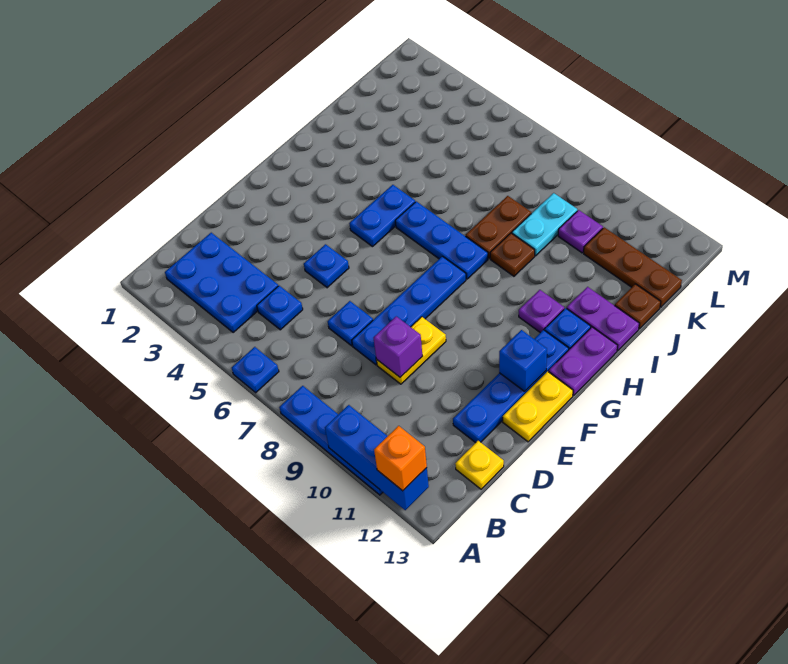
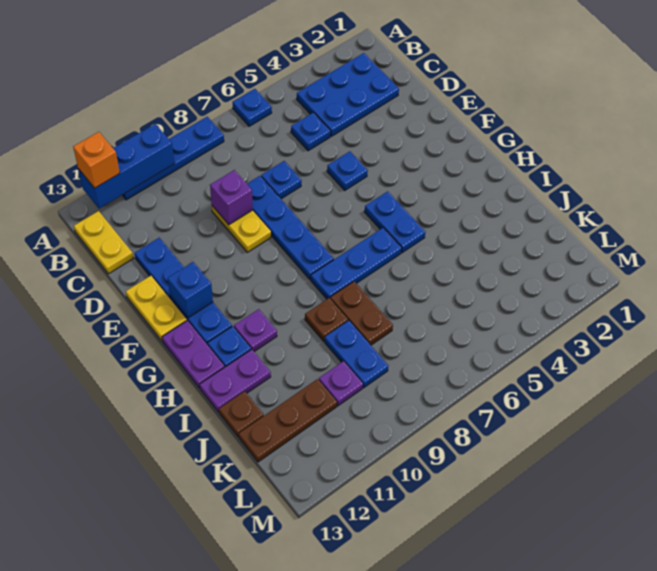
yellow plate C13 level 1 -> yellow plate B13:C13 level 1
cyan plate J9:K9 level 1 -> blue plate J9:K9 level 1

